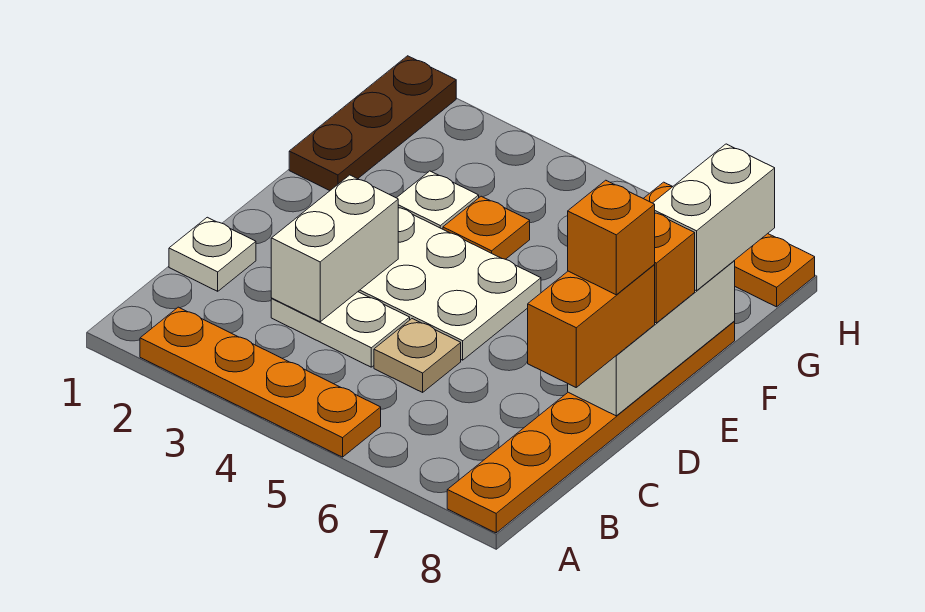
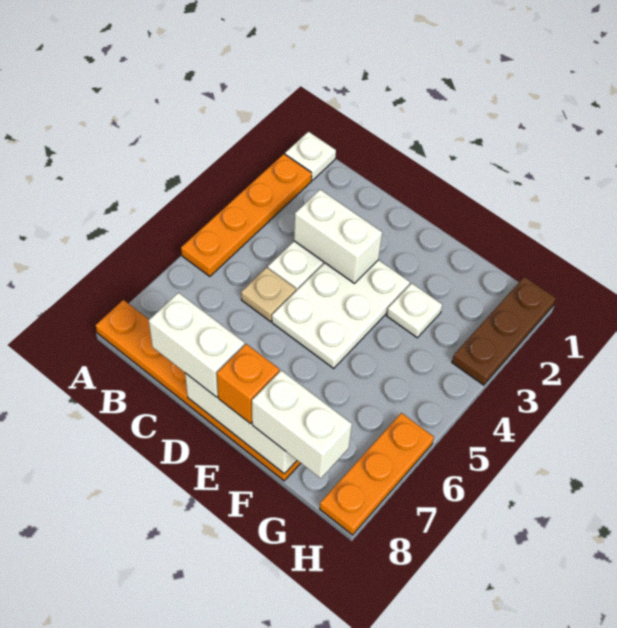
white plate C1 level 1 -> white plate A1 level 1
orange brick C8:D8 level 3 -> white brick C8:D8 level 3
orange brick D8 level 4 -> none
brown plate F1:H1 level 1 -> brown plate H1:H3 level 1
orange plate F4 level 1 -> none

